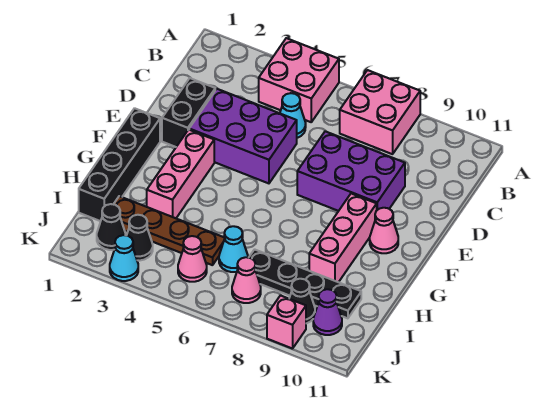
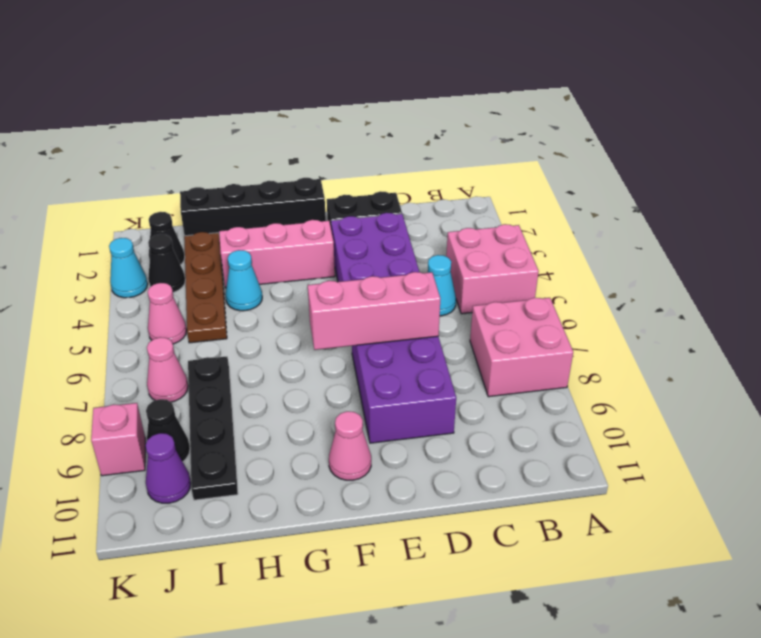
pink brick F9:H9 level 1 -> pink brick D7:F7 level 2
cyan cone I6 level 1 -> cyan cone H4 level 1

